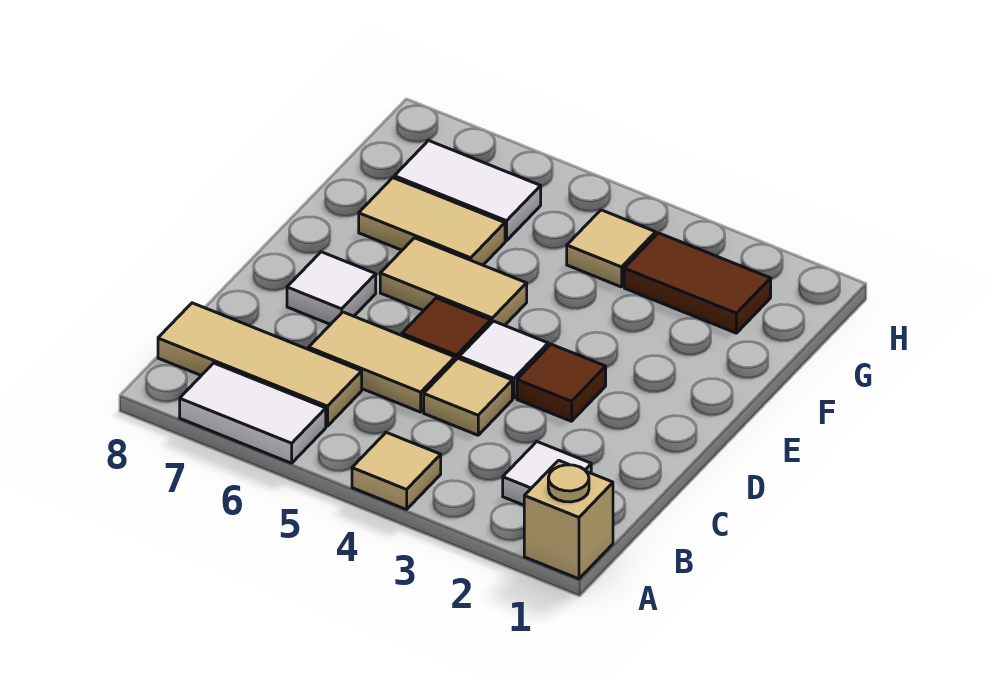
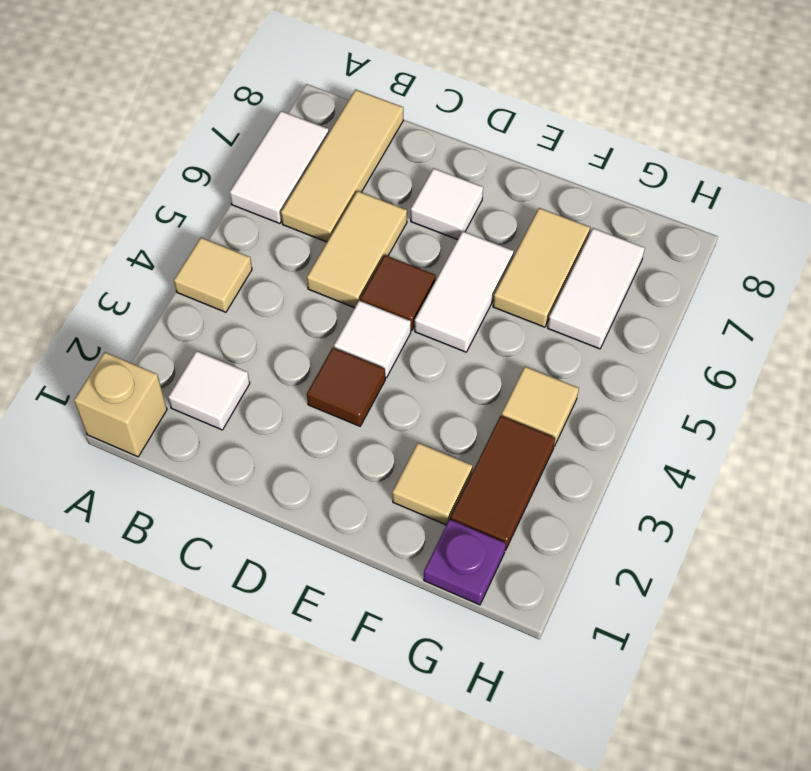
tan tile C4 level 1 -> tan tile F2 level 1
tan tile E5:E6 level 1 -> white tile E5:E6 level 1
none -> purple plate G1 level 1

